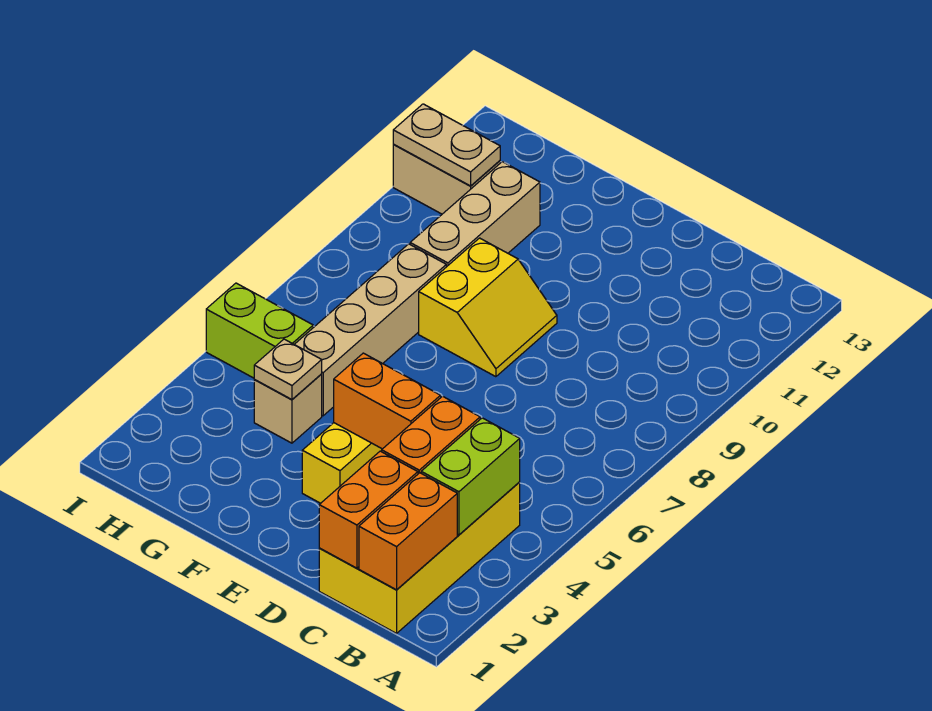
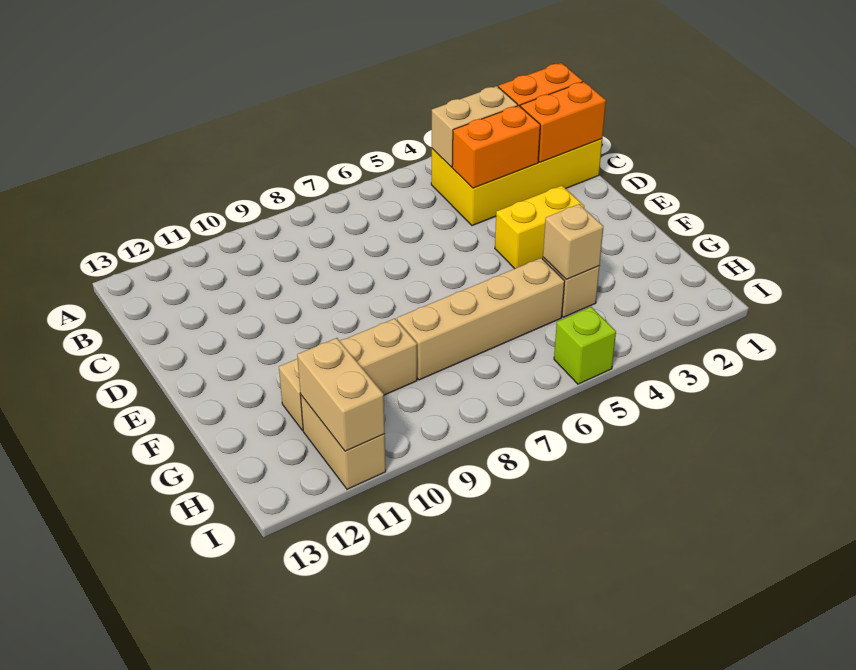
lime brick B3:B4 level 2 -> tan brick B3:B4 level 2
orange brick D4:E4 level 2 -> none
yellow slope E8:F9 level 1 top F -> none
tan plate G4 level 2 -> tan brick G4 level 2
lime brick H5:I5 level 1 -> lime brick I5 level 1
tan plate H11:I11 level 2 -> tan brick H11:I11 level 2

